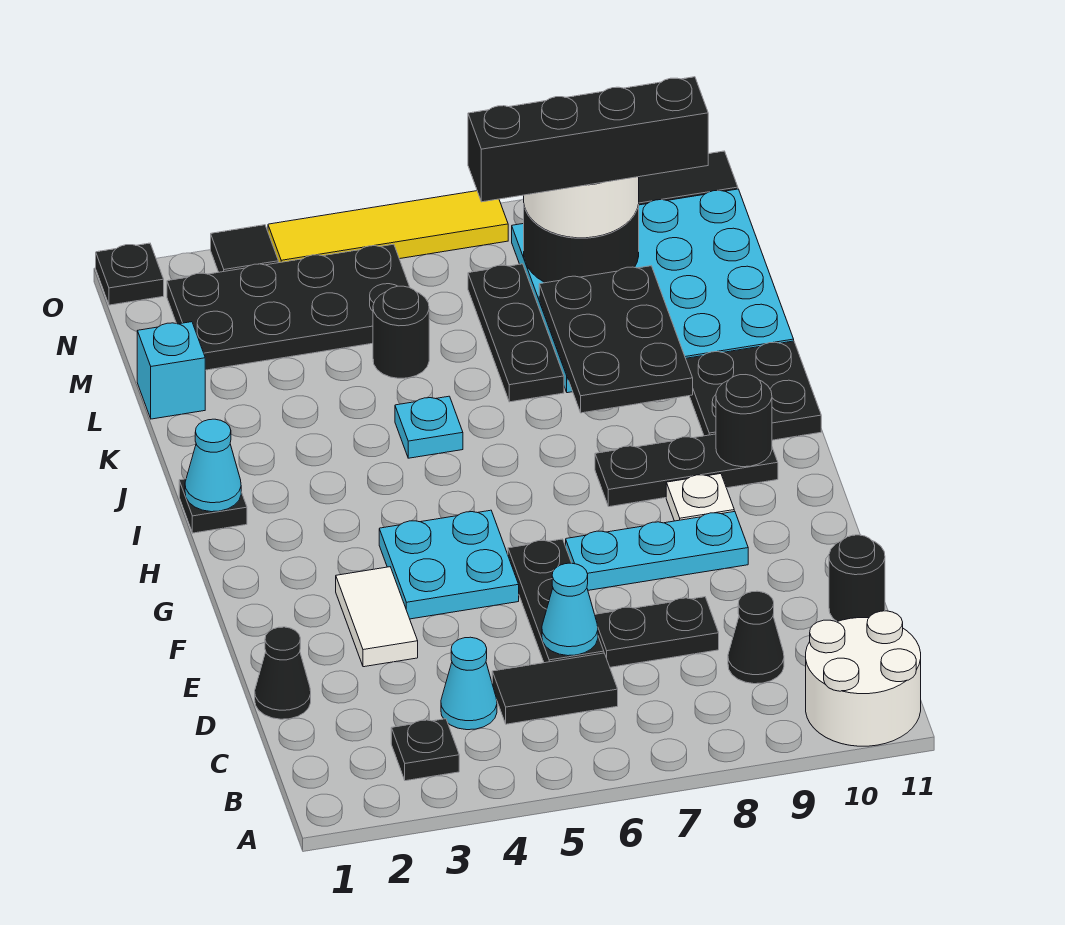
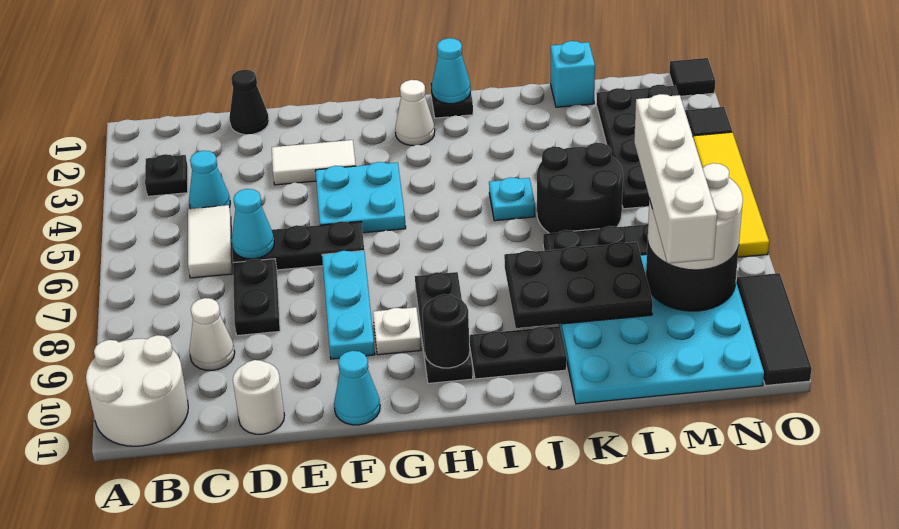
black tile C5:C6 level 1 -> white tile C5:C6 level 1
black cone C9 level 1 -> white cone C9 level 1
black round brick D11 level 1 -> white round brick D11 level 1
none -> cyan cone F11 level 1
none -> white cone H2 level 1
black plate I10:J11 level 1 -> black plate I10:J10 level 1
black round brick L5 level 1 -> black round brick K5:L6 level 1
black brick M7:M10 level 4 -> white brick M7:M10 level 4
black plate O1 level 1 -> black tile O1 level 1

